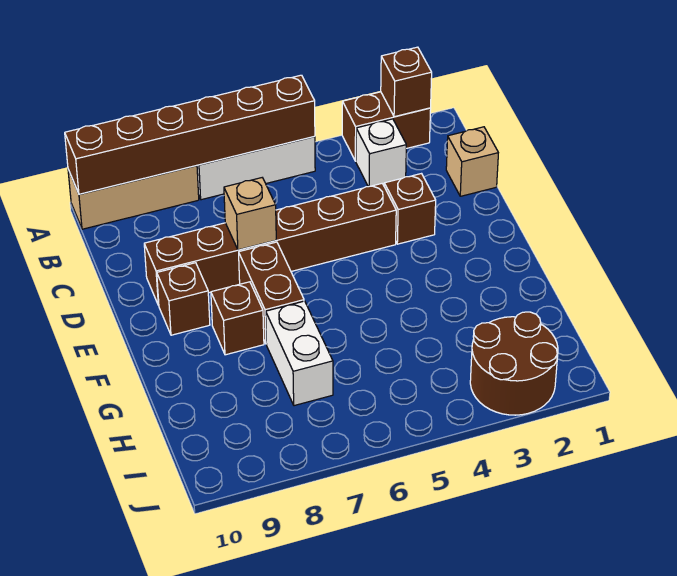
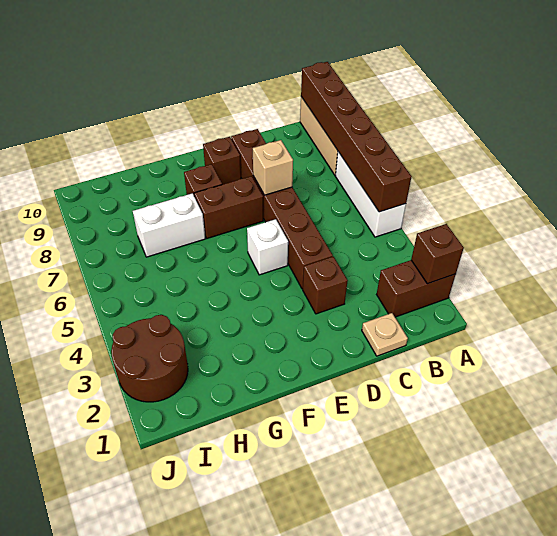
brown brick A2:A3 level 1 -> brown brick A2:B2 level 1
white brick B3 level 1 -> white brick E5 level 1
tan brick C1 level 1 -> tan plate C1 level 1

